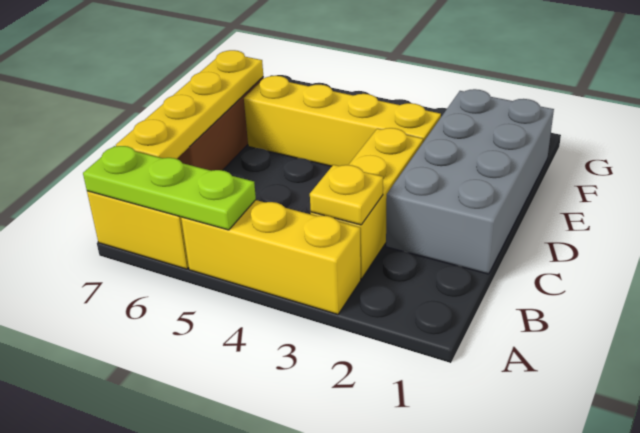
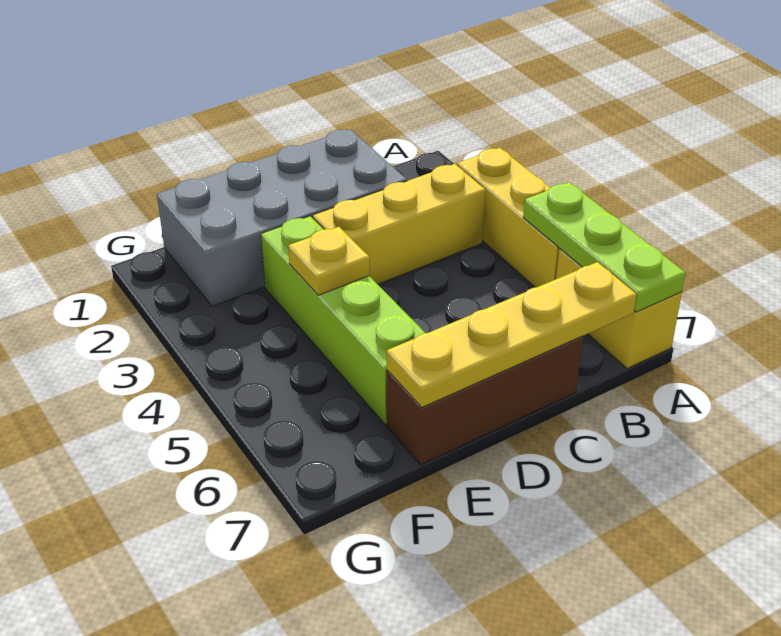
yellow plate B3 level 2 -> yellow plate E4 level 2
yellow brick E3:E6 level 1 -> lime brick E3:E6 level 1

